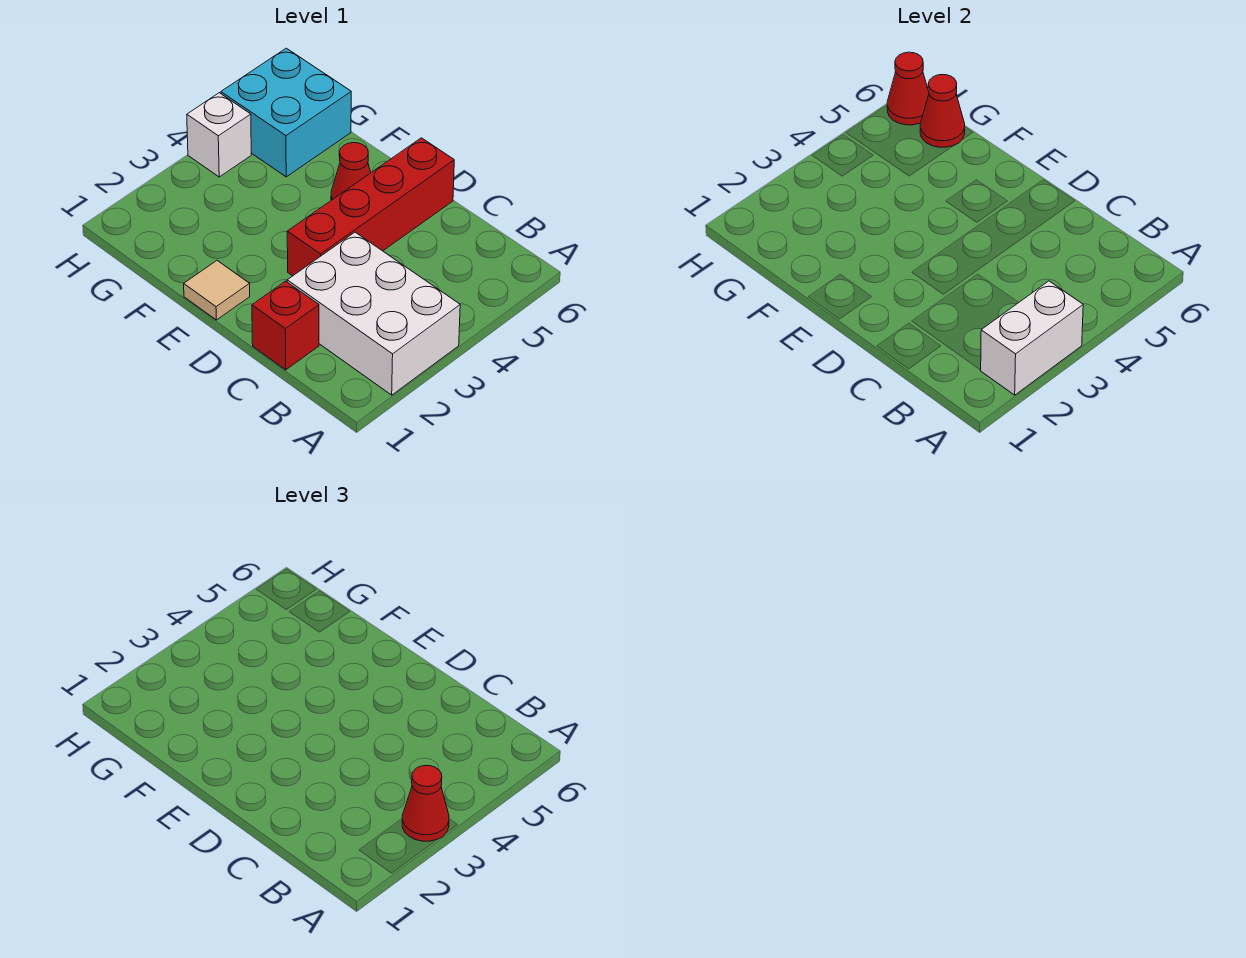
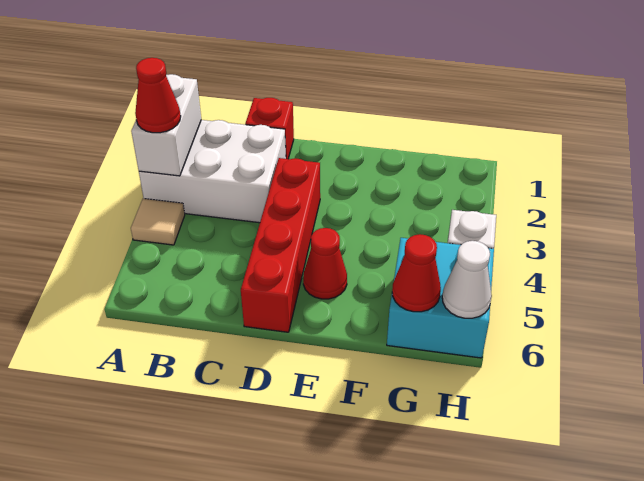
tan tile E1 level 1 -> tan tile A4 level 1
red cone H6 level 2 -> white cone H6 level 2

